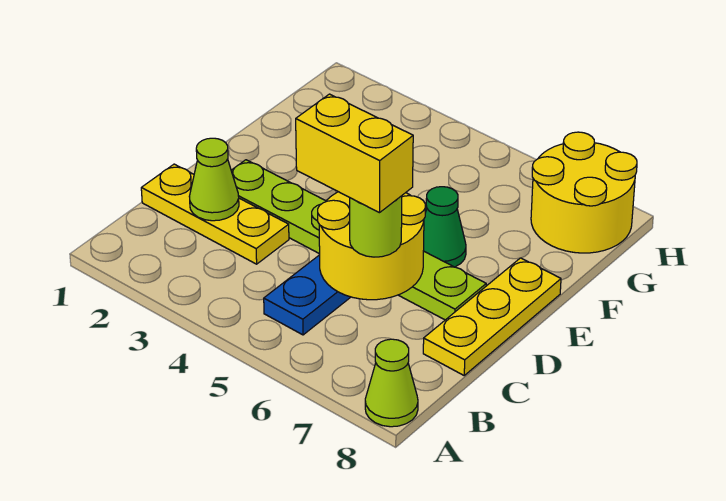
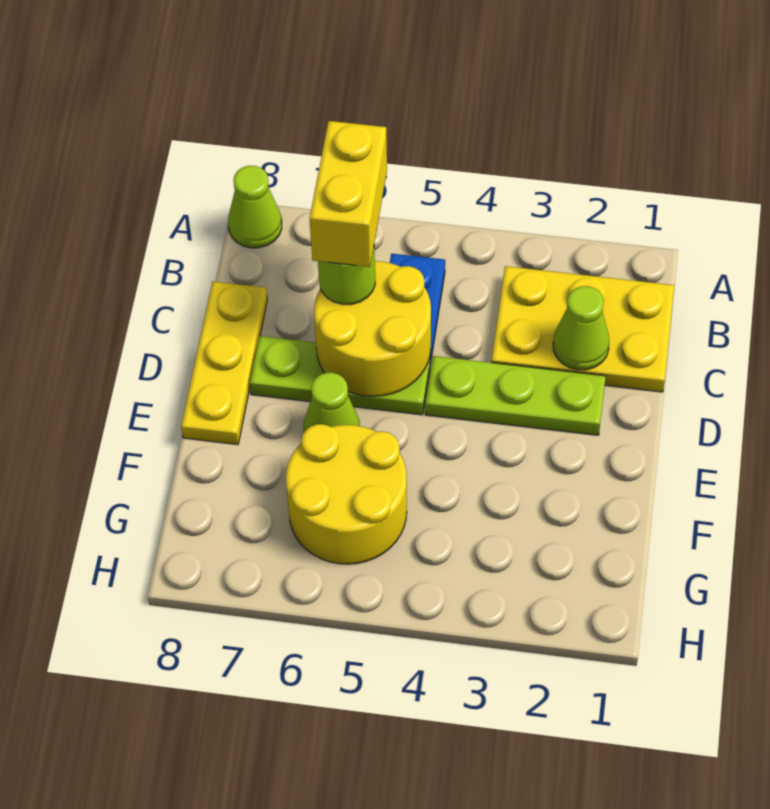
yellow plate C1:C3 level 1 -> yellow plate B1:C3 level 1
yellow brick C5:C6 level 4 -> yellow brick B6:C6 level 4
green cone E6 level 1 -> lime cone E6 level 1
yellow round brick G7:H8 level 1 -> yellow round brick F5:G6 level 1

